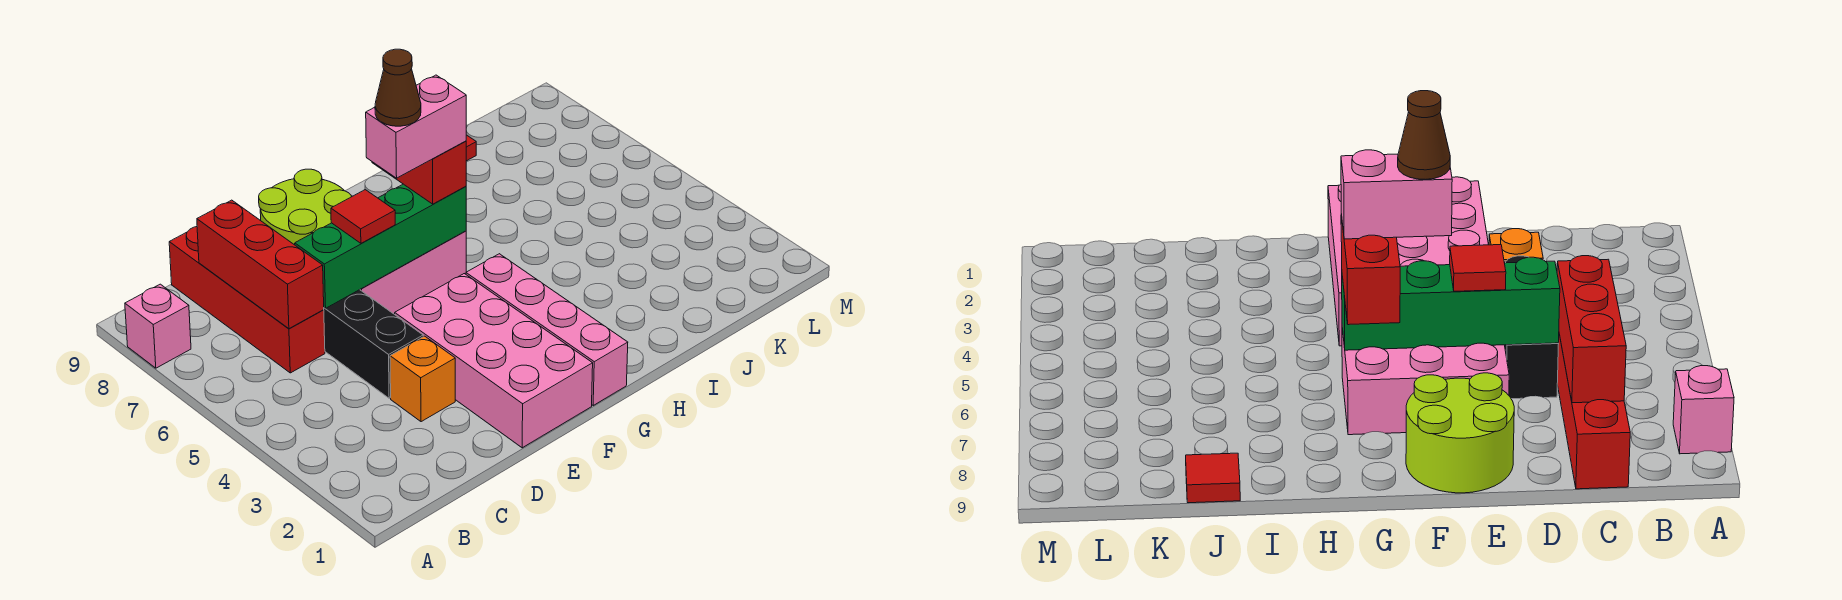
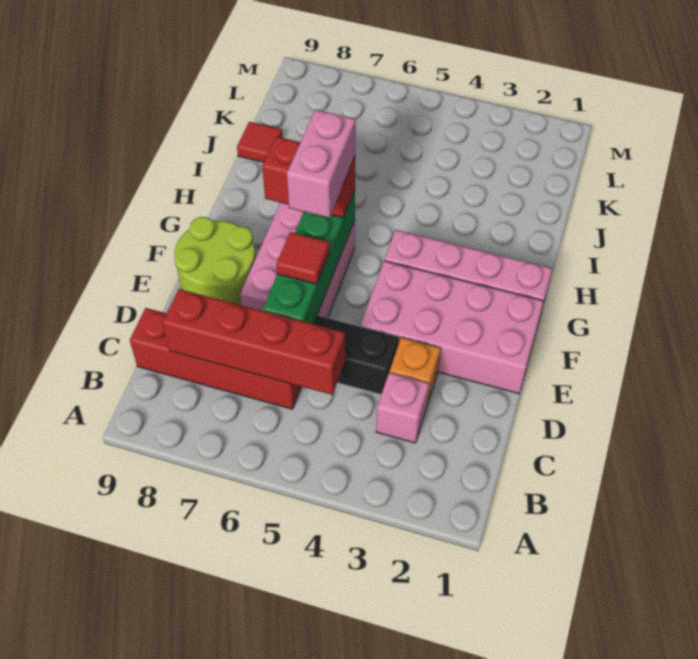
pink brick A8 level 1 -> pink brick C3 level 1
red brick C6:C8 level 2 -> red brick C5:C8 level 2
brown cone F6 level 5 -> none

